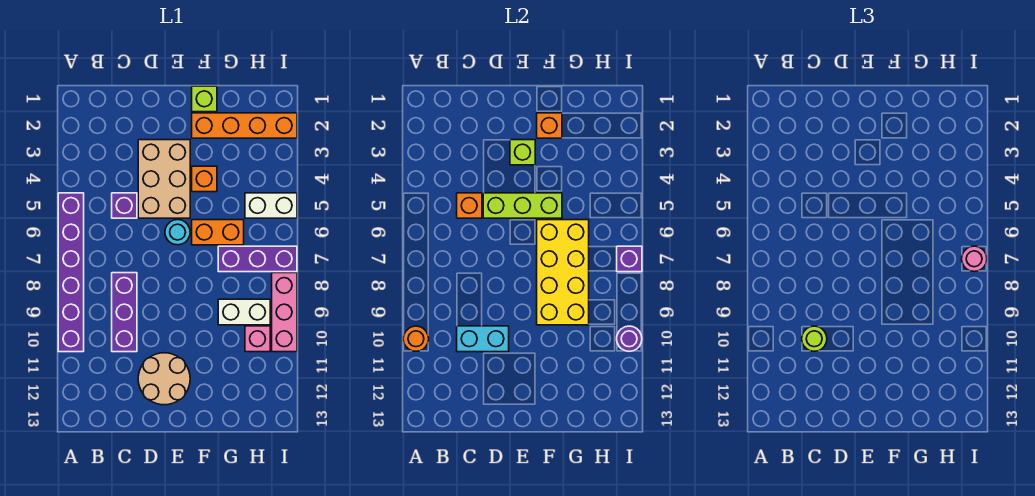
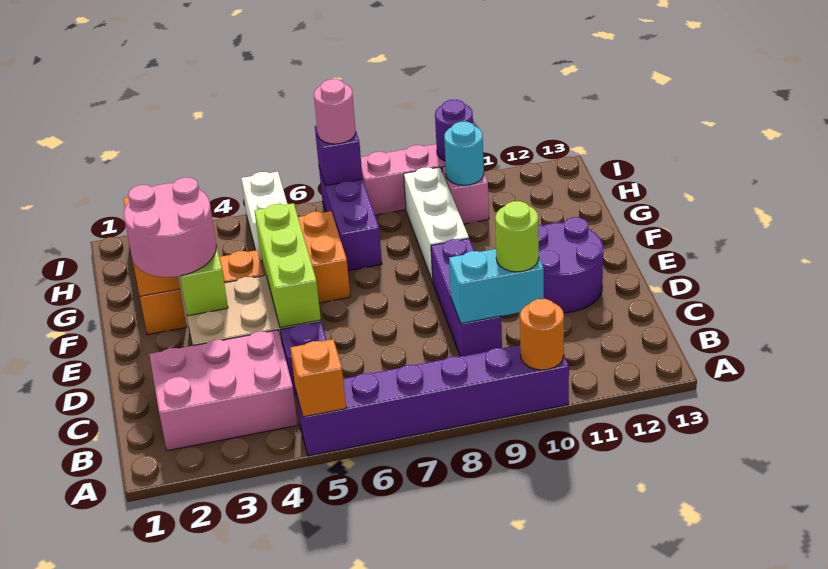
none -> pink brick B2:C4 level 1
orange brick C5 level 2 -> orange brick A5 level 2
purple brick C8:C10 level 1 -> purple brick C9:E9 level 1
cyan brick C10:D10 level 2 -> cyan brick C9:C10 level 2
tan round brick D11:E12 level 1 -> purple round brick D11:E12 level 1
none -> pink round brick E2:F3 level 3
cyan round brick E6 level 1 -> cyan round brick H10 level 2
lime brick F1 level 1 -> none
yellow brick F6:G9 level 2 -> none
white brick G9:H9 level 1 -> white brick F9:H9 level 1

